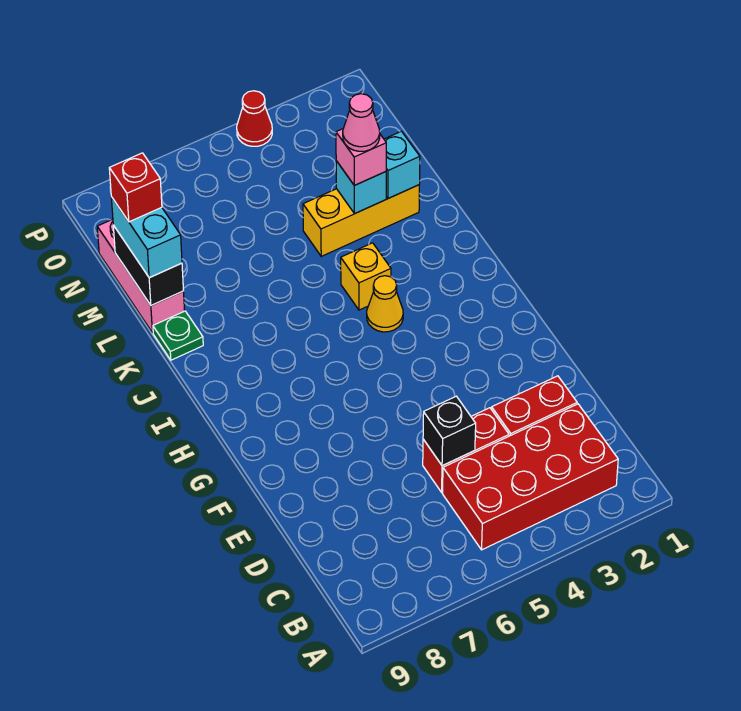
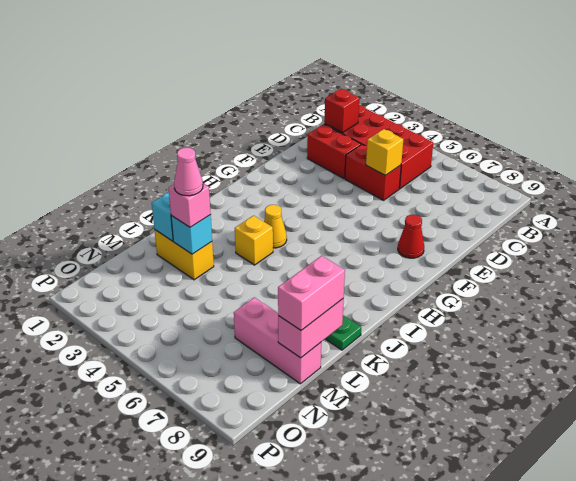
black brick D5 level 2 -> yellow brick D5 level 2
yellow brick L2:L4 level 1 -> yellow brick L2:L3 level 1
pink brick L9:N9 level 1 -> pink brick M7:M9 level 1
black brick L9:M9 level 2 -> pink brick L9:M9 level 2
cyan brick L9:M9 level 3 -> pink brick L9:M9 level 3
red brick M9 level 4 -> red brick C2 level 2
red cone P4 level 1 -> red cone F8 level 1

